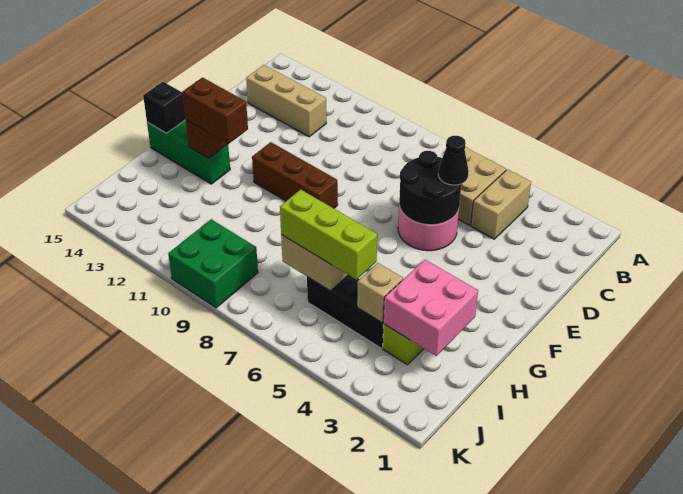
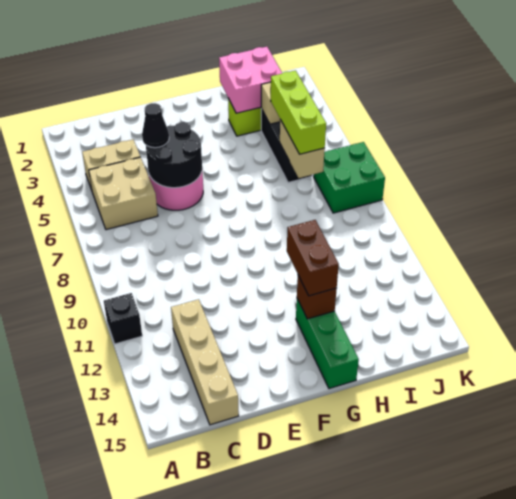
tan brick C12:C14 level 1 -> tan brick C12:C15 level 1
brown brick F9:F11 level 1 -> none
black brick G15 level 2 -> black brick A11 level 1
green brick J9:K10 level 1 -> green brick J7:K8 level 1

